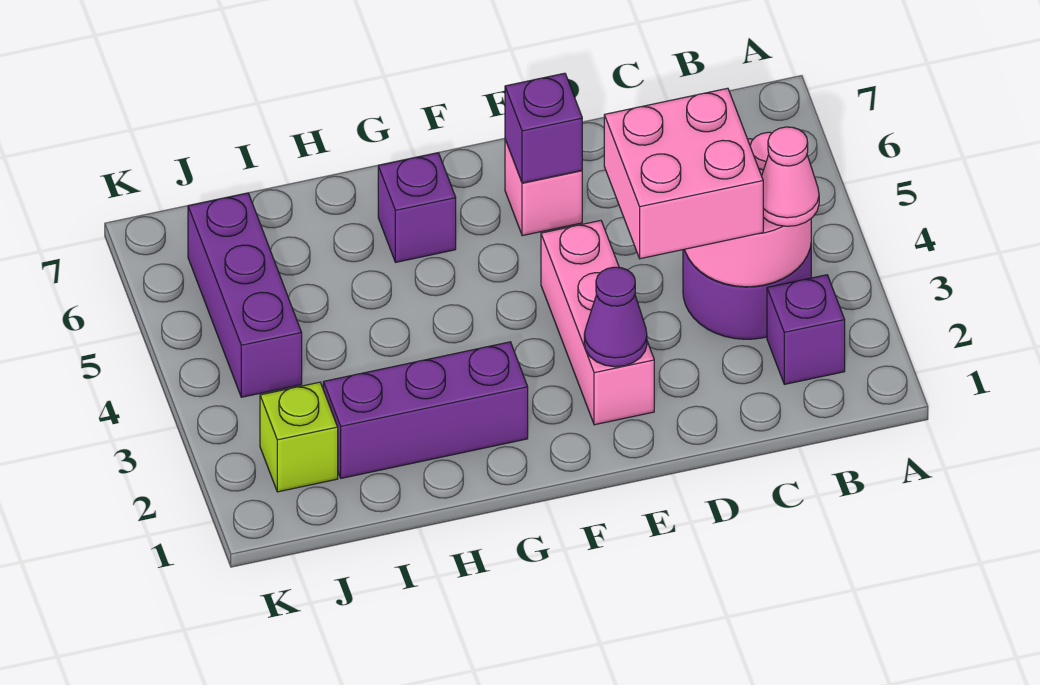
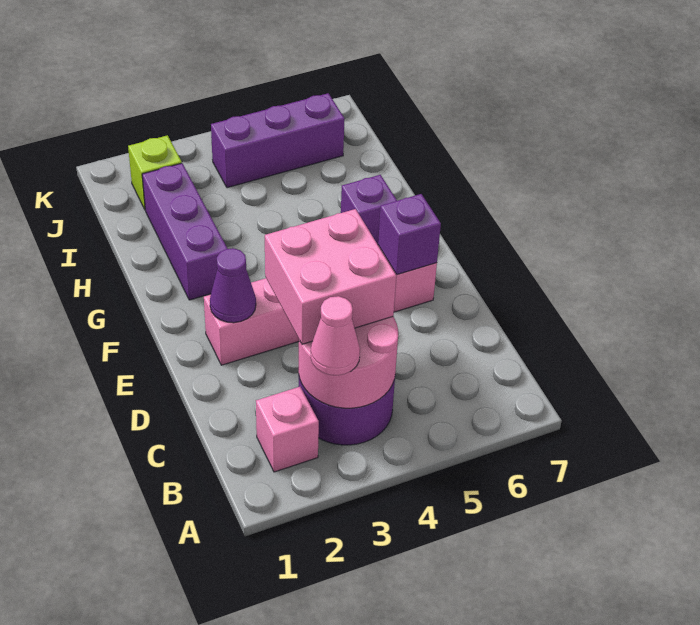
purple brick B2 level 1 -> pink brick B2 level 1

